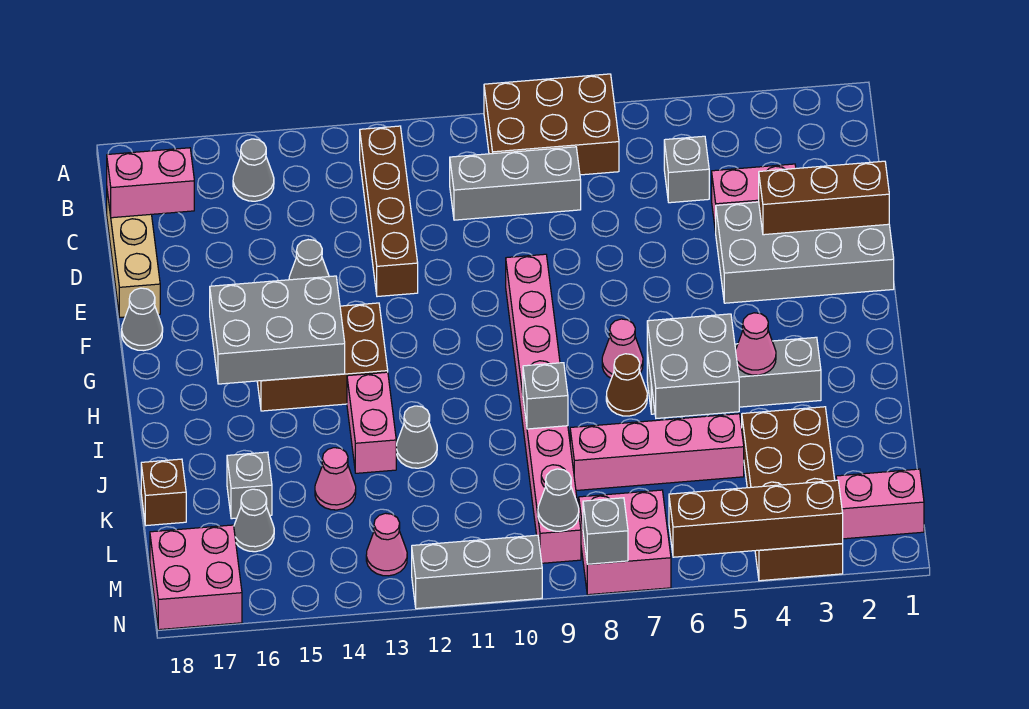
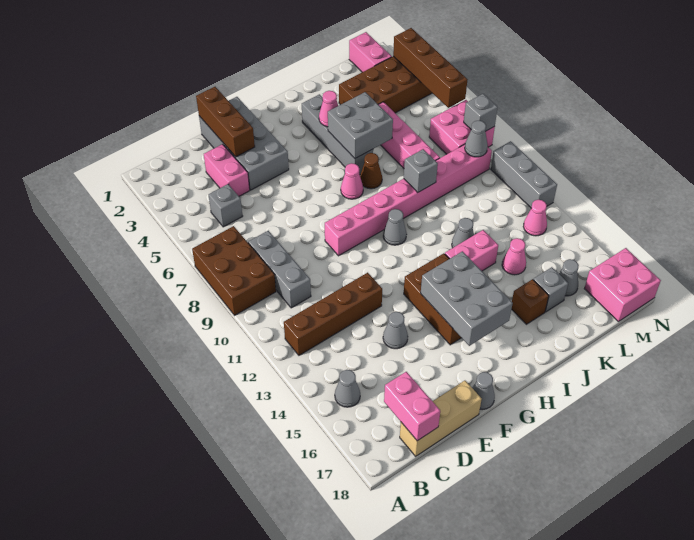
none -> grey cone H10 level 1
brown brick K18 level 1 -> brown brick J16 level 1

